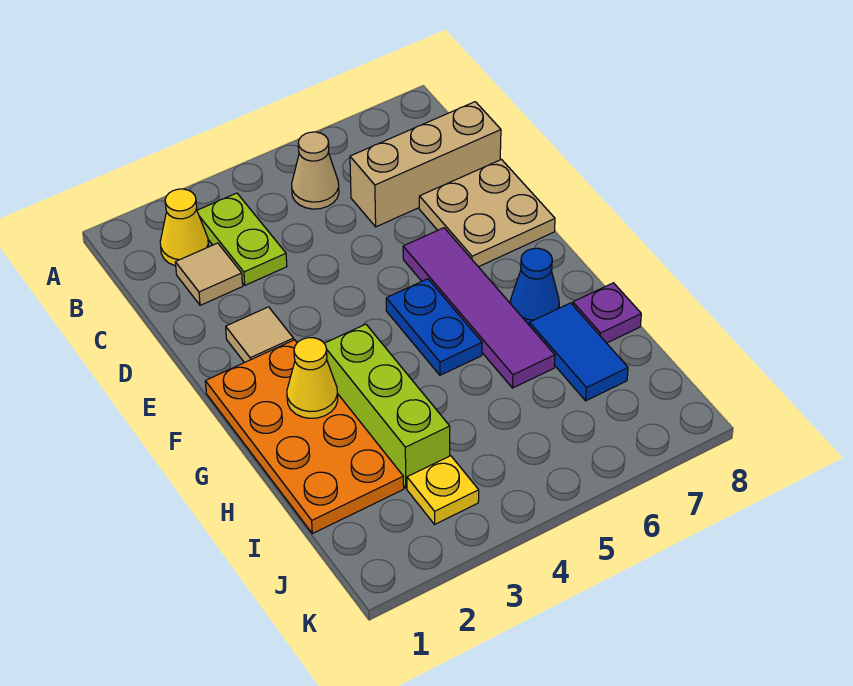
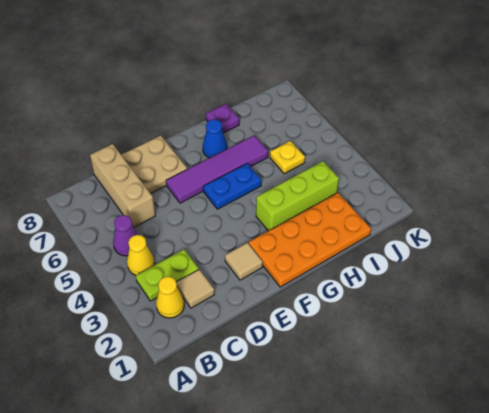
tan cone B5 level 1 -> purple cone B5 level 1
yellow cone G2 level 2 -> yellow cone B4 level 1
blue tile H7:I7 level 1 -> none
yellow plate J3 level 1 -> yellow plate I5 level 1

